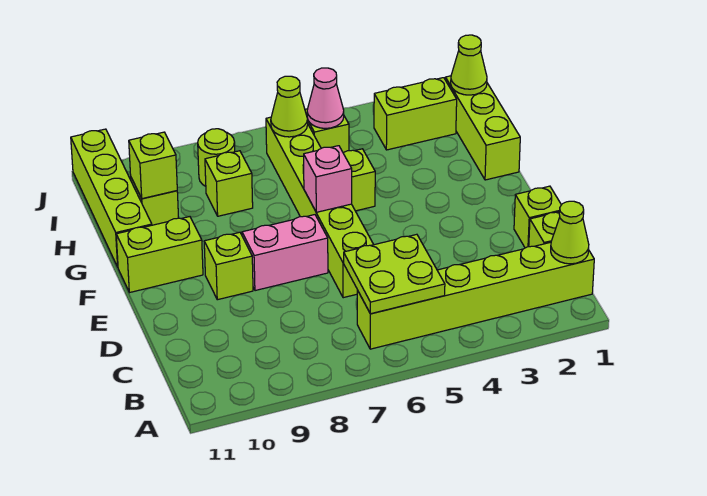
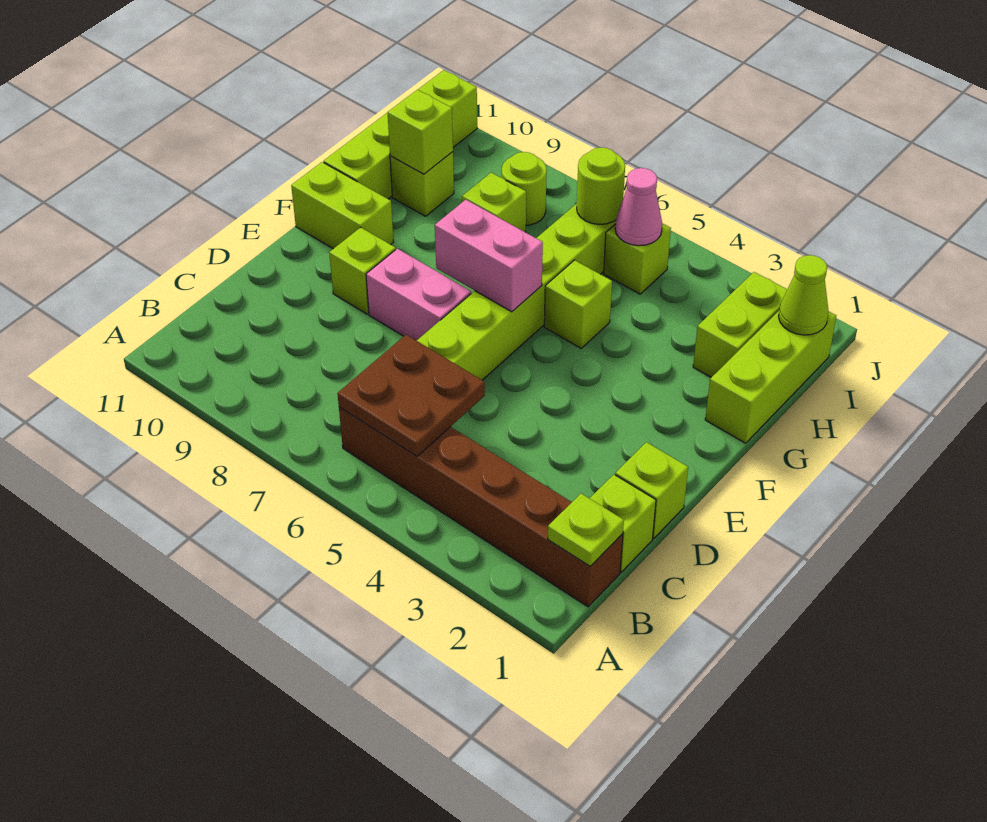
lime brick B1:B6 level 1 -> brown brick B1:B6 level 1
lime cone B1 level 2 -> lime plate B1 level 2
lime plate B5:C6 level 2 -> brown plate B5:C6 level 2
pink brick F6 level 2 -> pink brick F6:F7 level 2
lime brick I2:I3 level 1 -> lime brick H2:I2 level 1
lime cone I6 level 2 -> lime round brick I6 level 2

